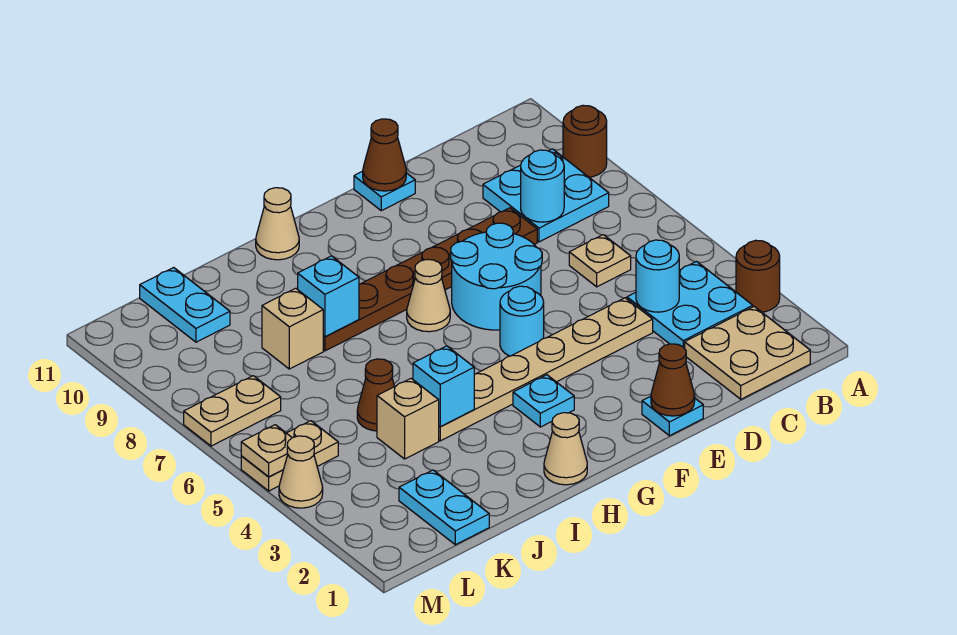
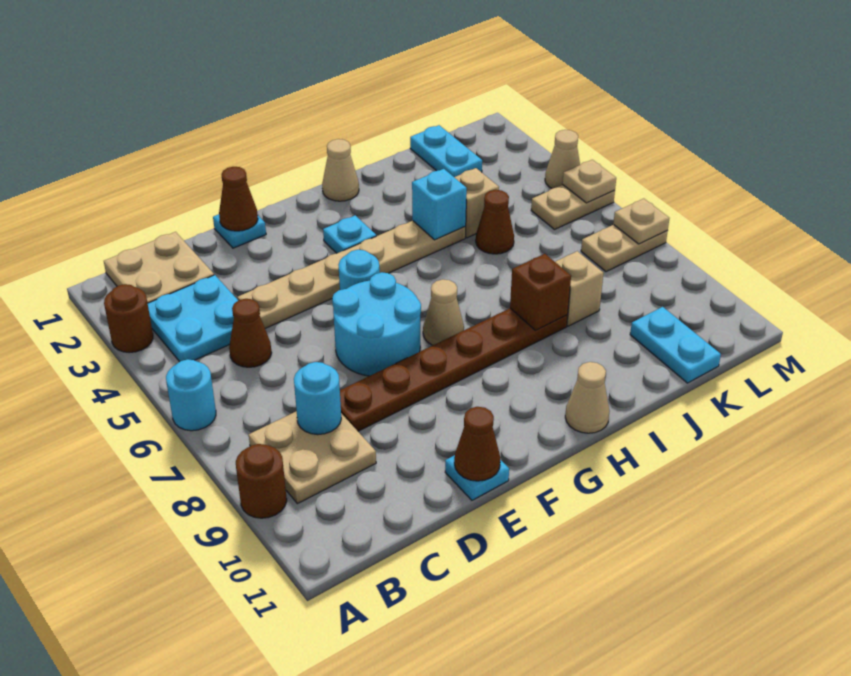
cyan plate B8:C9 level 1 -> tan plate B8:C9 level 1
cyan round brick C4 level 2 -> cyan round brick A6 level 1
none -> brown cone C5 level 1
tan plate C6 level 1 -> tan plate M7 level 2
cyan brick I8 level 2 -> brown brick I8 level 2

